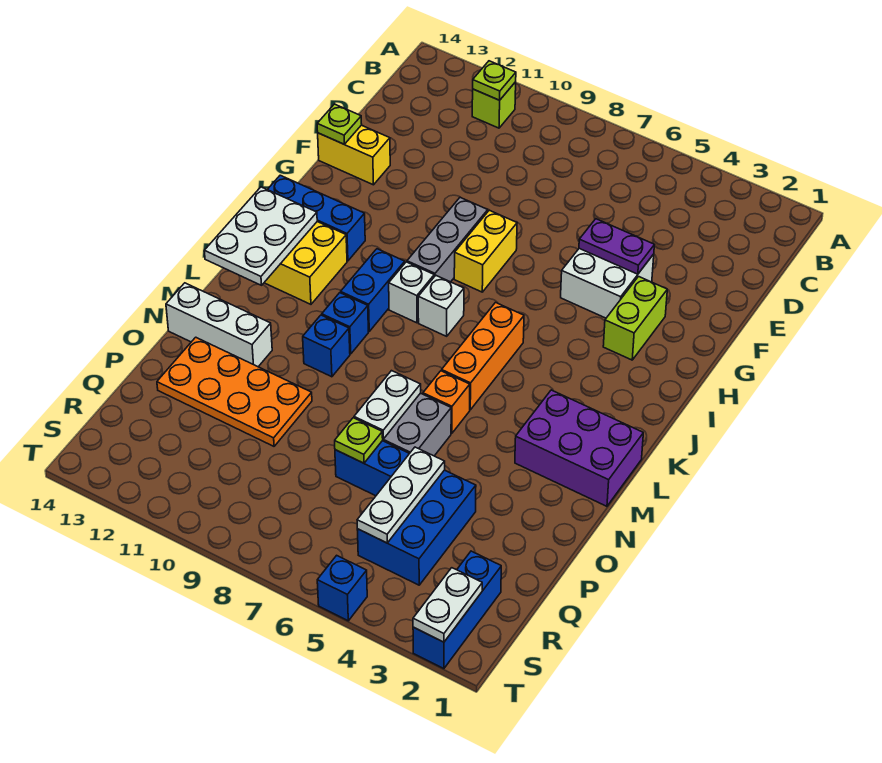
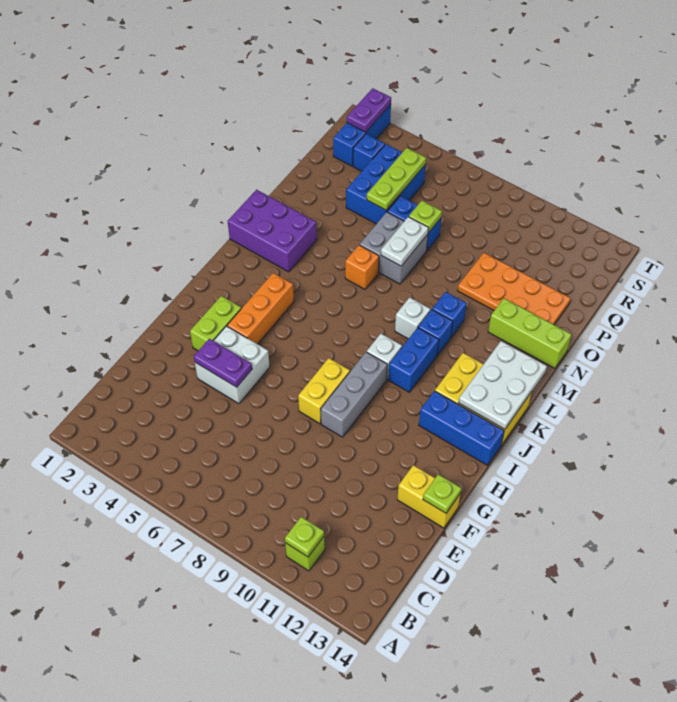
orange brick J6:L6 level 1 -> orange brick H4:J4 level 1
white brick J8 level 1 -> white brick L9 level 1
white brick N12:N14 level 1 -> lime brick N12:N14 level 1
white plate P5:R5 level 2 -> lime plate P5:R5 level 2
white plate S2:T2 level 2 -> purple plate S2:T2 level 2
blue brick T5 level 1 -> blue brick R3 level 1

